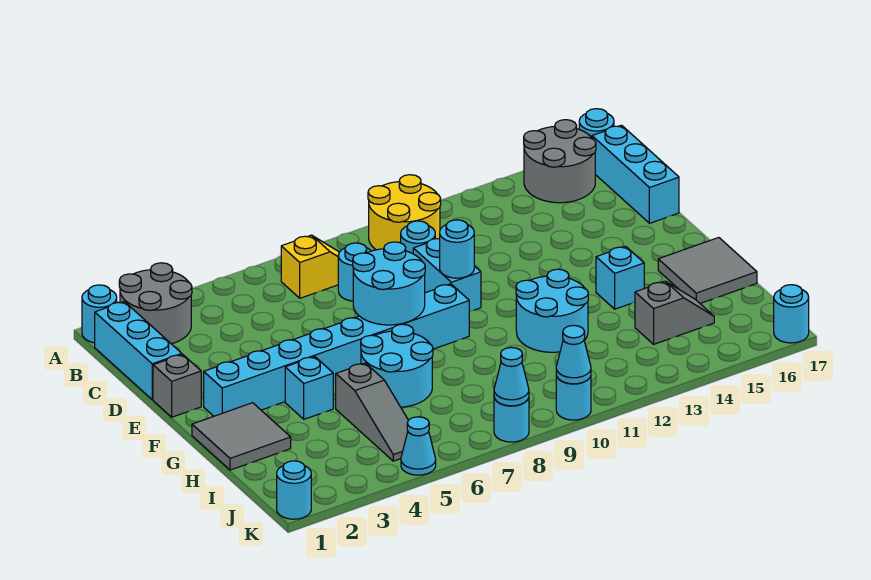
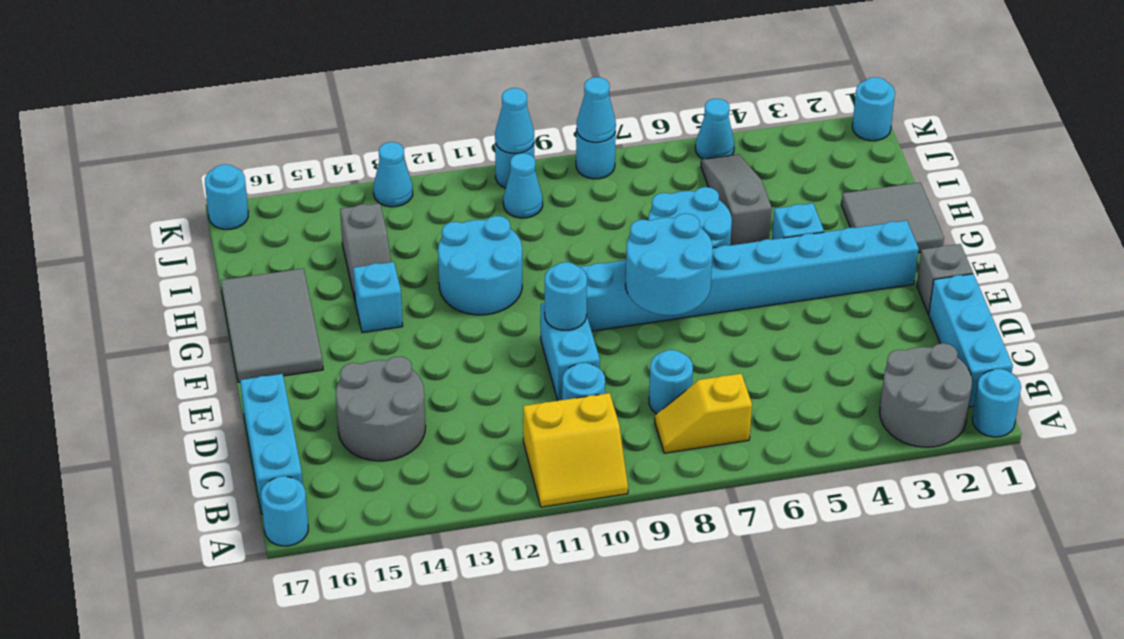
yellow round brick A10:B11 level 1 -> yellow slope A10:B11 level 1 top B
grey round brick A15:B16 level 1 -> grey round brick C14:D15 level 1
grey tile G16:H17 level 1 -> grey tile F16:H17 level 1
grey slope I14:I15 level 1 top 14 -> grey slope H14:I14 level 1 top I
none -> cyan cone J10 level 1
none -> cyan cone K13 level 1

